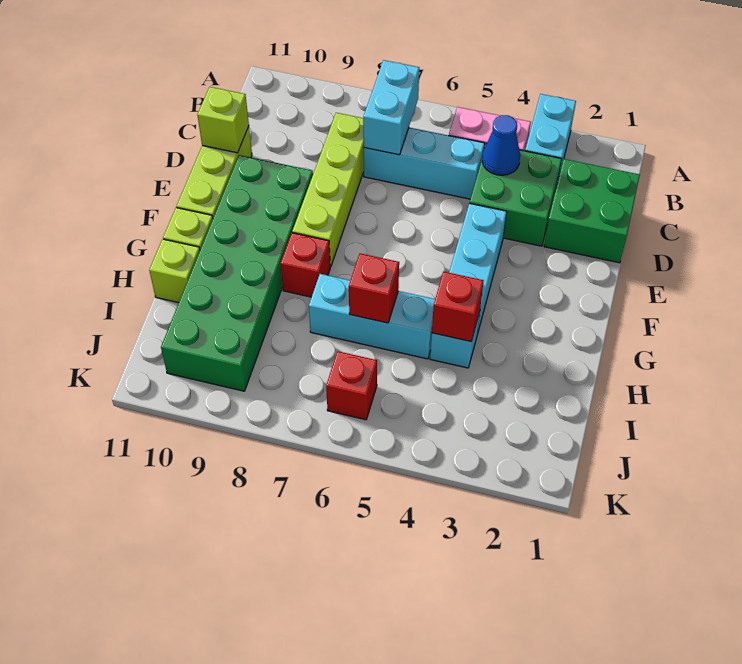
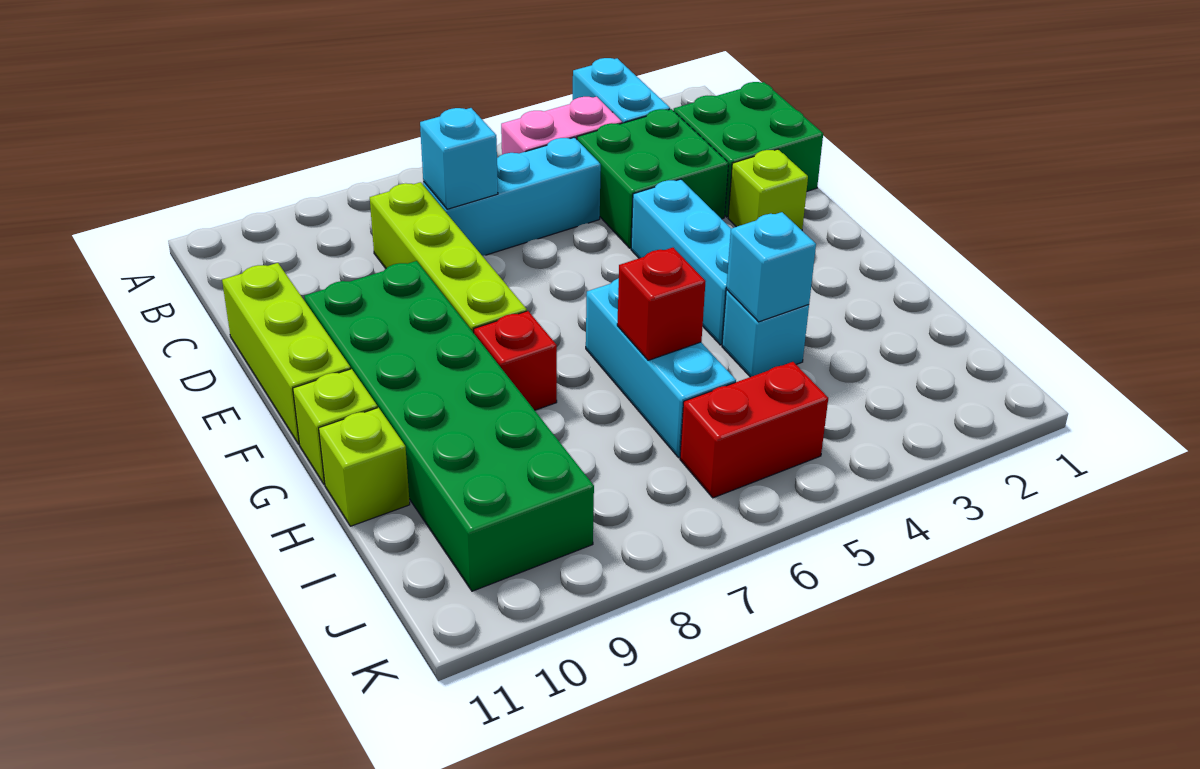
cyan brick B7:C7 level 2 -> cyan brick C7 level 2
blue cone C4 level 2 -> none
lime brick D11 level 2 -> lime brick E2 level 1
red brick H4 level 2 -> cyan brick H4 level 2
cyan brick H5:H7 level 1 -> cyan brick G6:I6 level 1
red brick J6 level 1 -> red brick J5:J6 level 1

